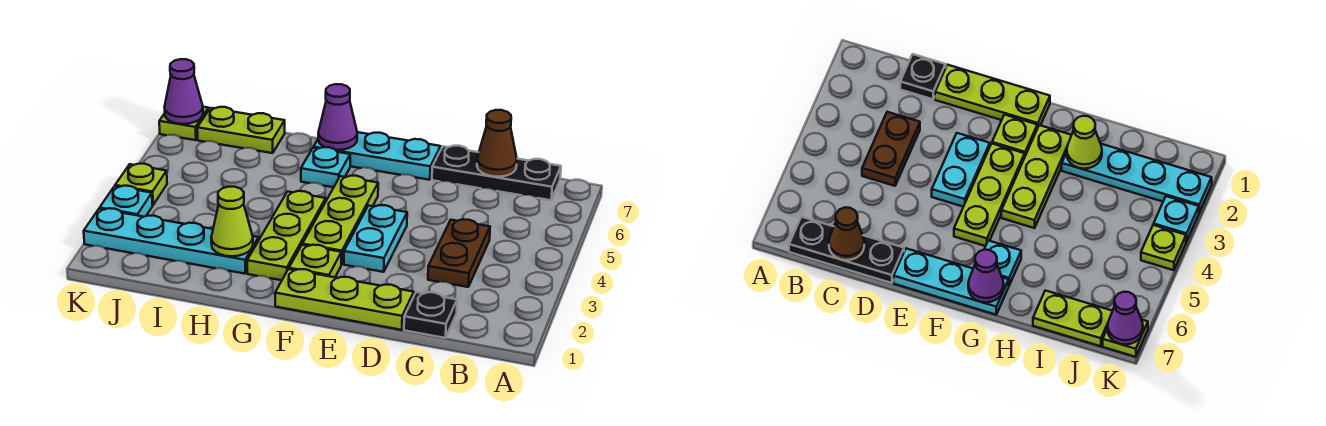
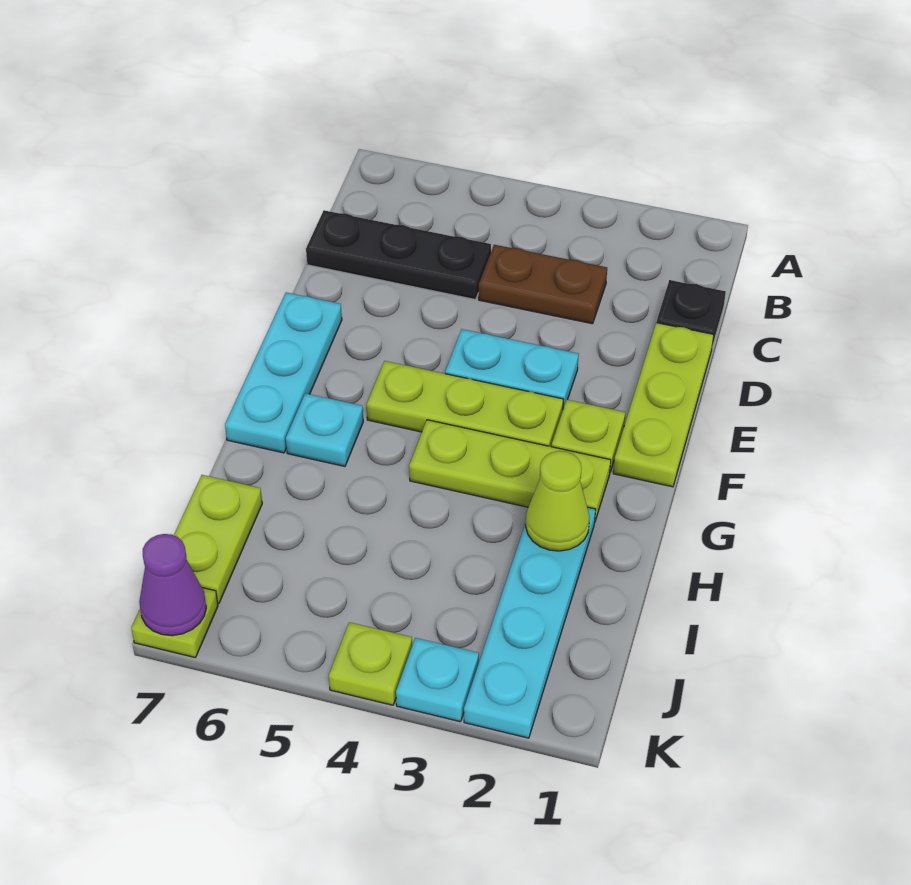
black plate B7:D7 level 1 -> black plate C5:C7 level 1
brown cone C7 level 2 -> none
purple cone G7 level 2 -> none

